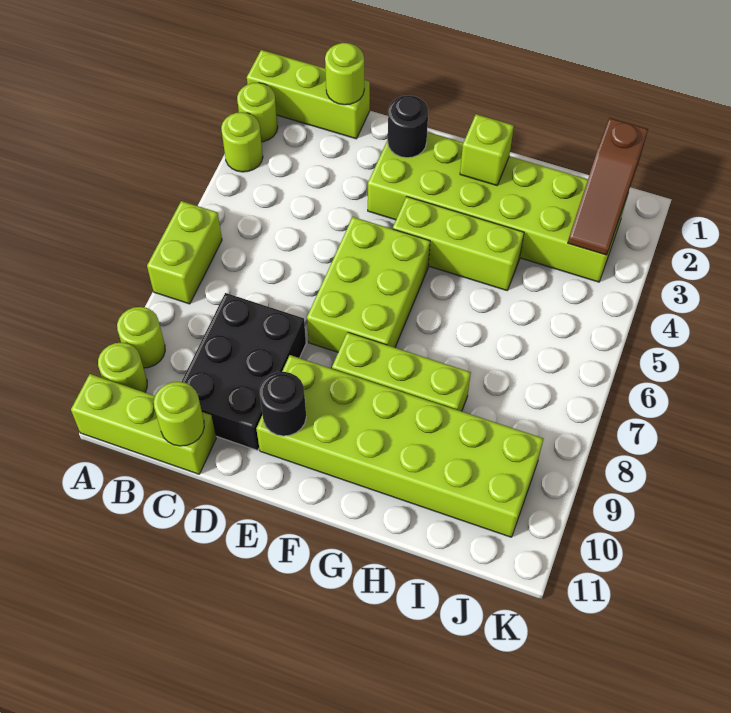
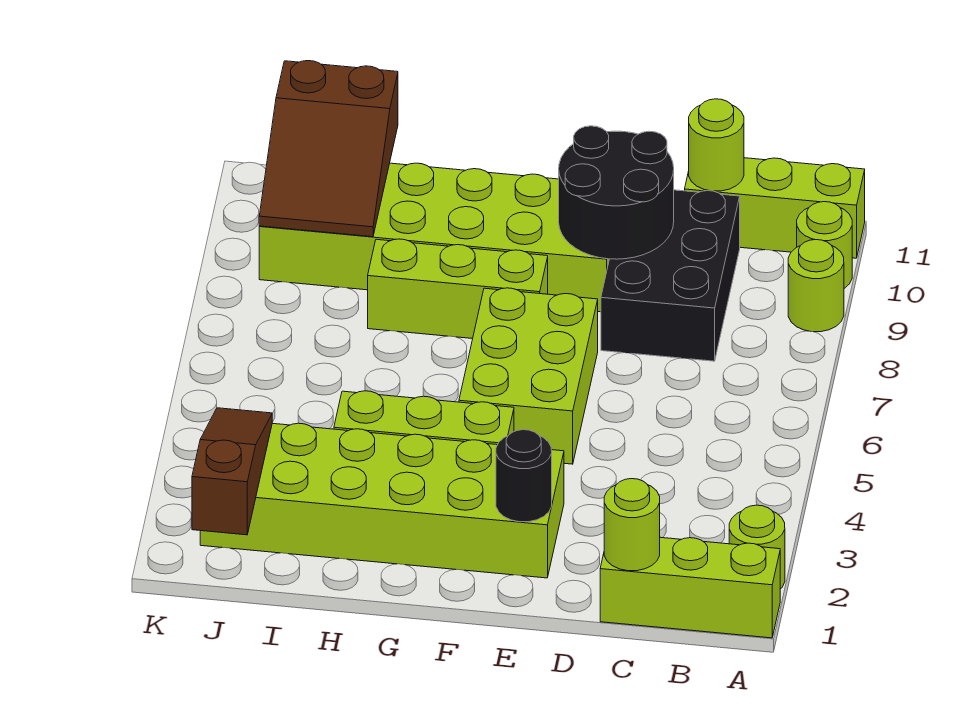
lime round brick A3 level 1 -> none
lime brick A6:A7 level 1 -> none
black round brick E10 level 2 -> black round brick D9:E10 level 2
lime brick G2 level 2 -> none
none -> brown slope I9:J11 level 2 top 11

